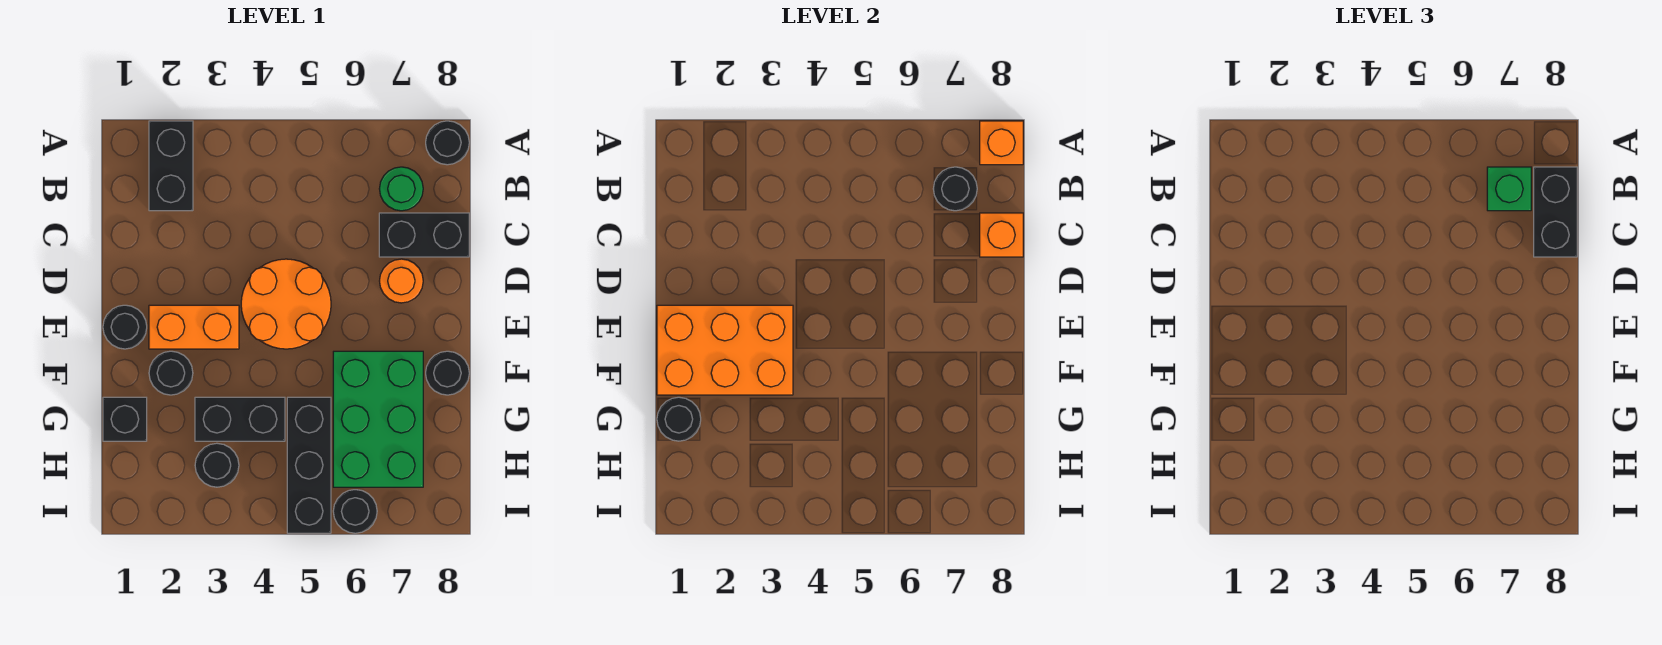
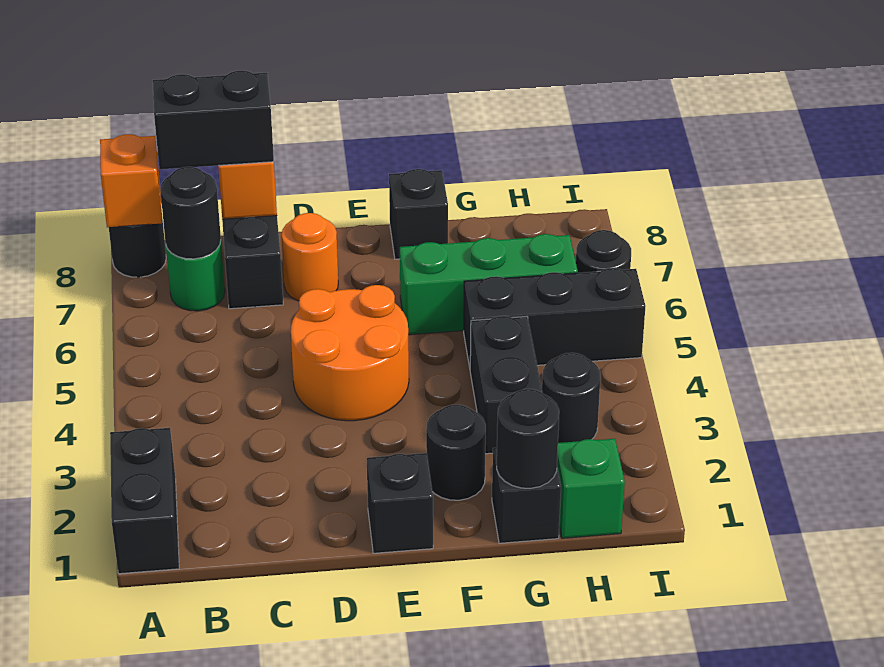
black brick A2:B2 level 1 -> black brick A1:A2 level 1
green brick B7 level 3 -> green brick H1 level 1
black round brick E1 level 1 -> black brick E1 level 1
orange brick E1:F3 level 2 -> none
orange brick E2:E3 level 1 -> none
green brick F6:H7 level 1 -> green brick F6:H6 level 1
black round brick F8 level 1 -> black brick F8 level 1

